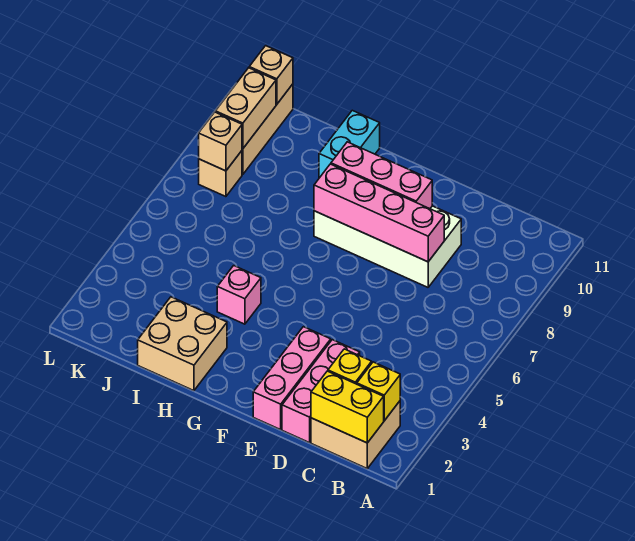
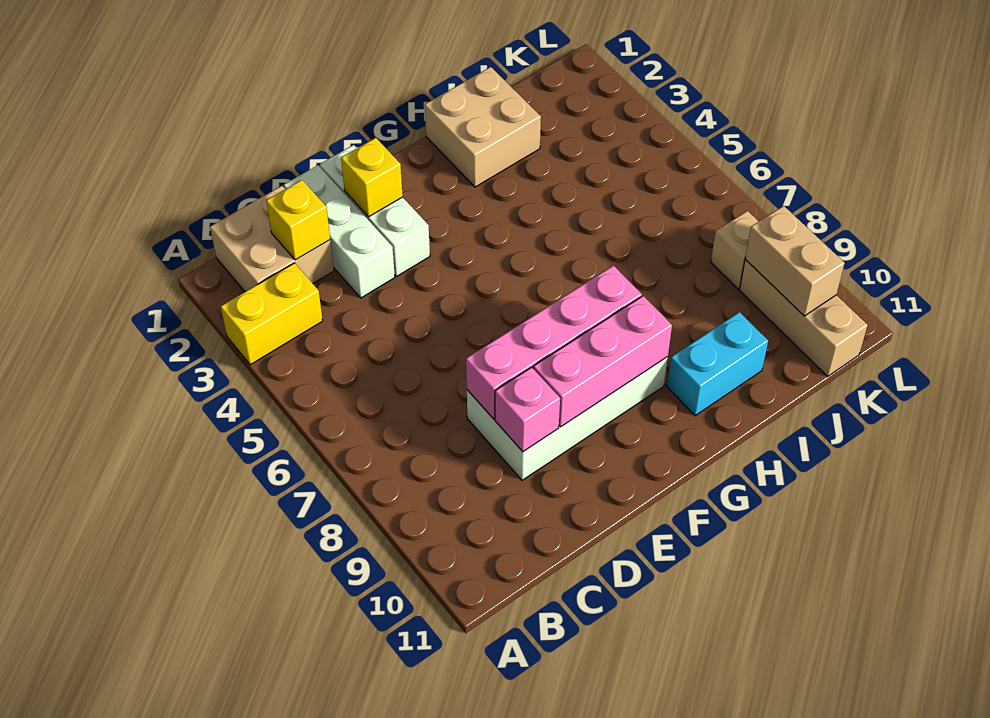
yellow brick B1:C1 level 2 -> yellow brick A3:B3 level 1
yellow brick B2 level 2 -> yellow brick E2 level 2
pink brick D1:D3 level 1 -> white brick D1:D3 level 1
pink brick E1:E3 level 1 -> white brick E1:E3 level 1
pink brick H4 level 1 -> pink brick D9 level 2
cyan brick H10:H11 level 1 -> cyan brick H10:I10 level 1
tan brick K8 level 2 -> none
tan brick K11 level 2 -> none

